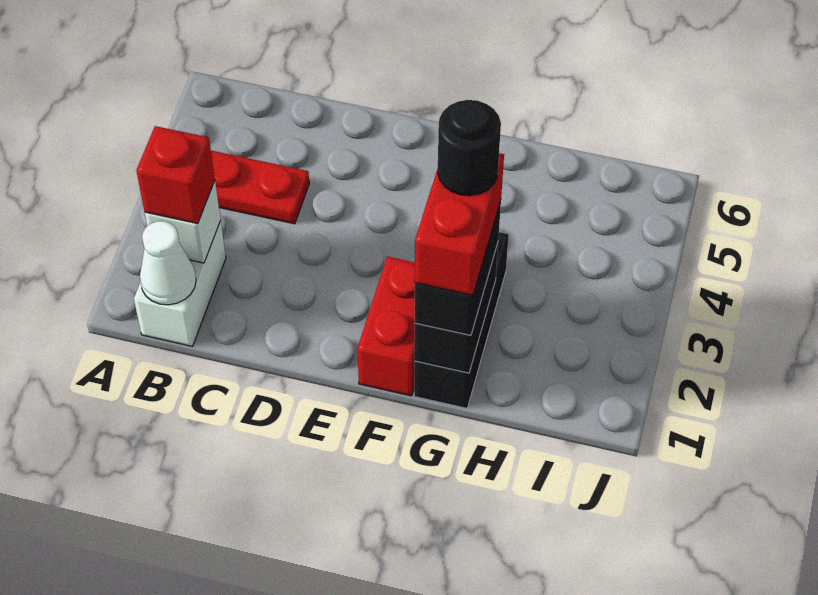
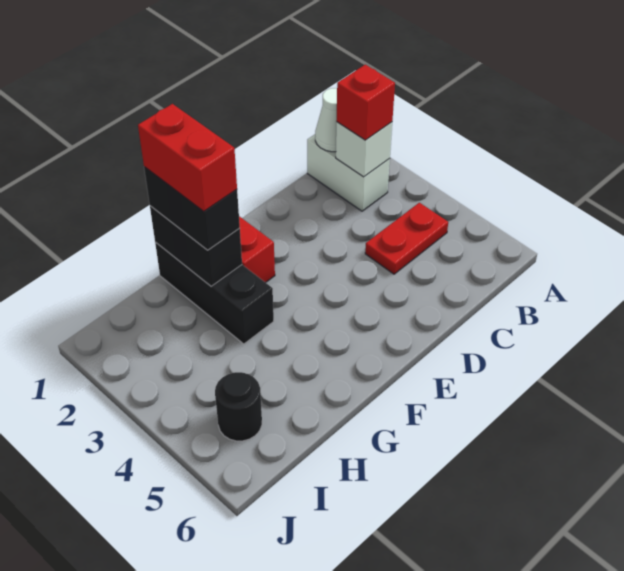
black round brick G2 level 5 -> black round brick I5 level 1

